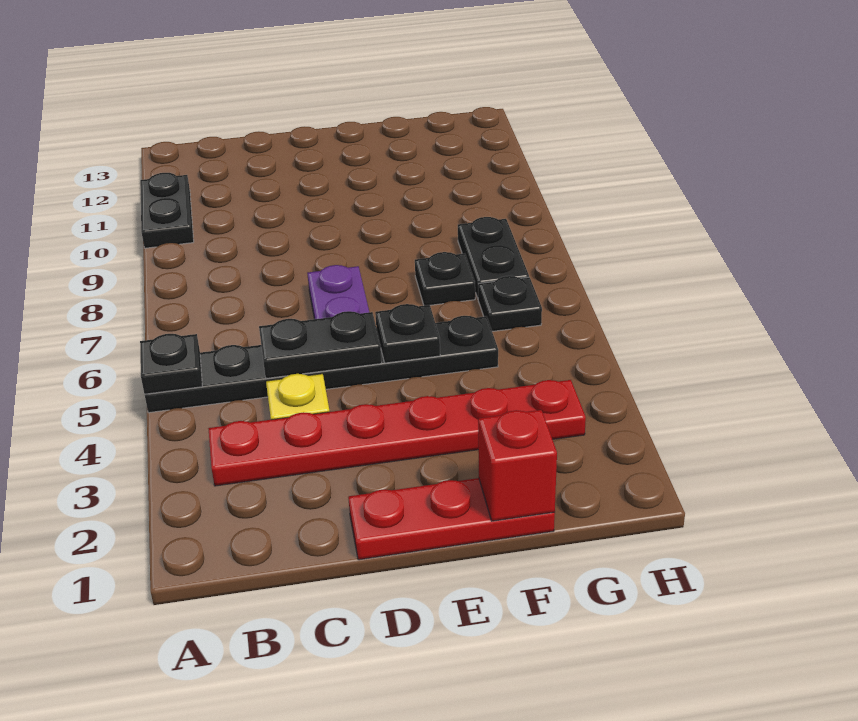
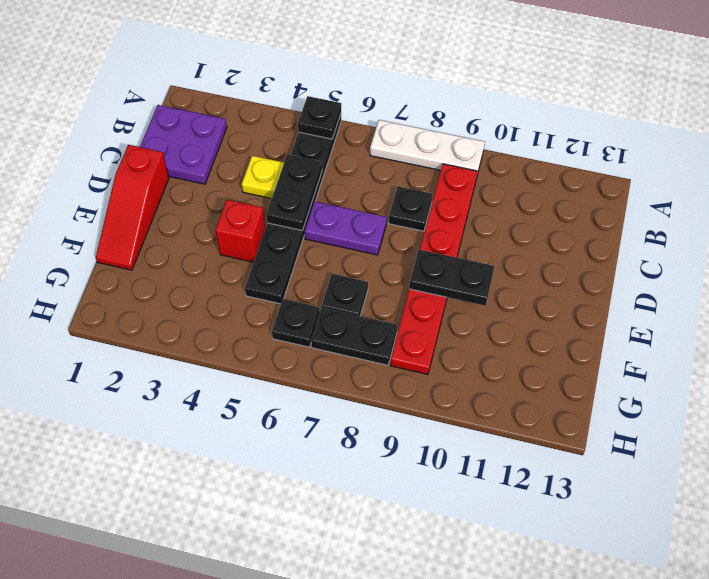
none -> white plate A7:A9 level 1
black plate A10:A11 level 1 -> black plate E9:E10 level 2
none -> purple plate B1:C2 level 1
red plate B3:G3 level 1 -> red plate B9:G9 level 1
red plate D1:F1 level 1 -> red slope D1:F1 level 1 top D
black plate E5 level 2 -> black plate C8 level 1
red brick F1 level 2 -> red brick E4 level 1

